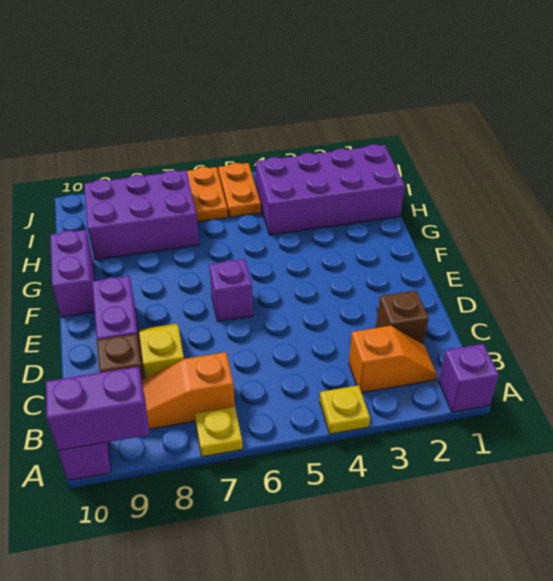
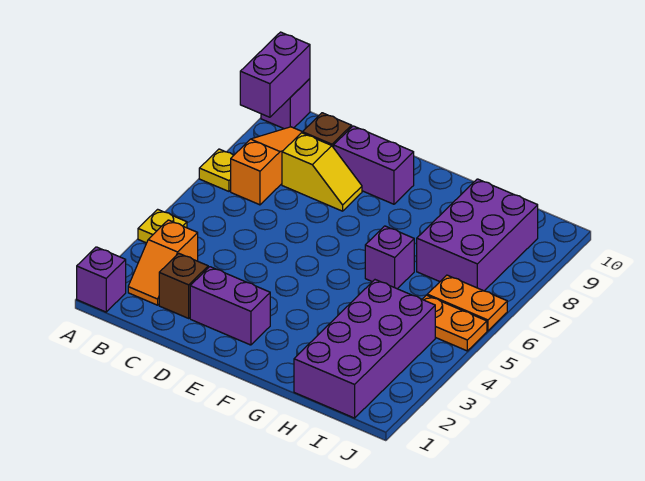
purple brick E6 level 1 -> purple brick G6 level 1
purple brick F10:G10 level 1 -> purple brick D2:E2 level 1

